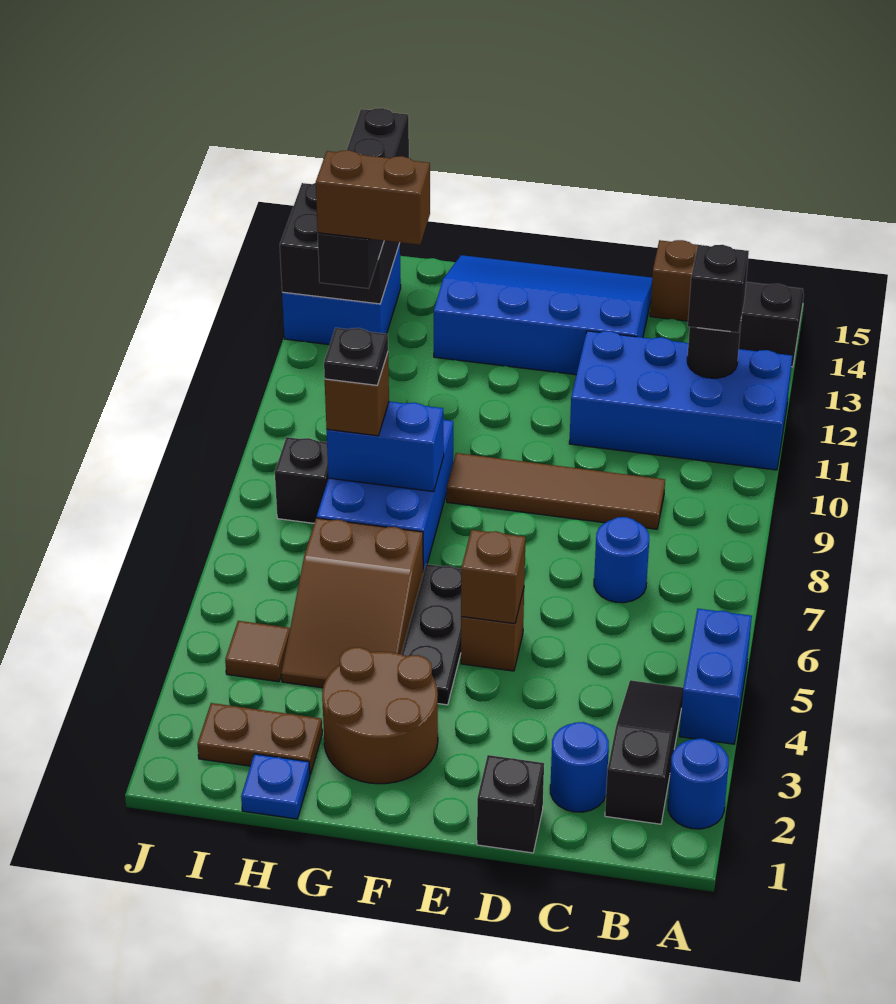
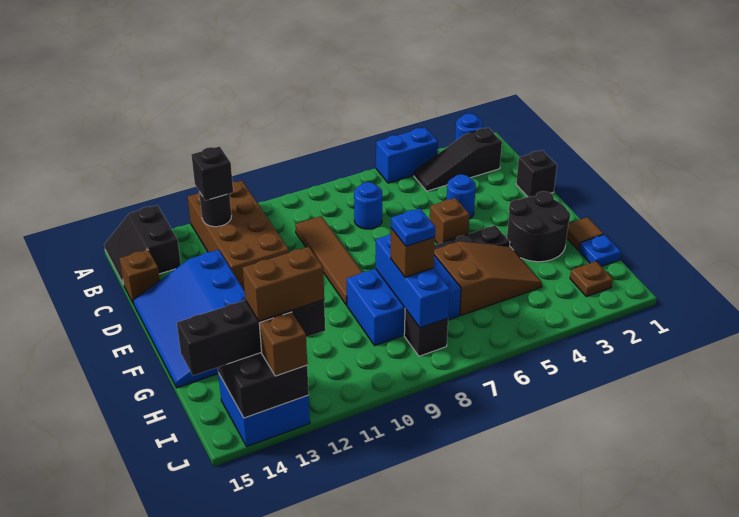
blue brick A11:D12 level 1 -> brown brick A11:D12 level 1
blue round brick C2 level 1 -> blue round brick D4 level 1
brown brick E5 level 2 -> brown brick J13 level 3
brown round brick F2:G3 level 1 -> black round brick F2:G3 level 1
blue brick G8:H8 level 2 -> blue brick G8:I8 level 2
brown plate H2:I2 level 1 -> brown plate I2 level 1
black plate H8 level 4 -> blue plate H8 level 4
brown brick H12:I12 level 4 -> brown brick I12:I13 level 4
brown tile I4 level 1 -> brown tile G1 level 1

